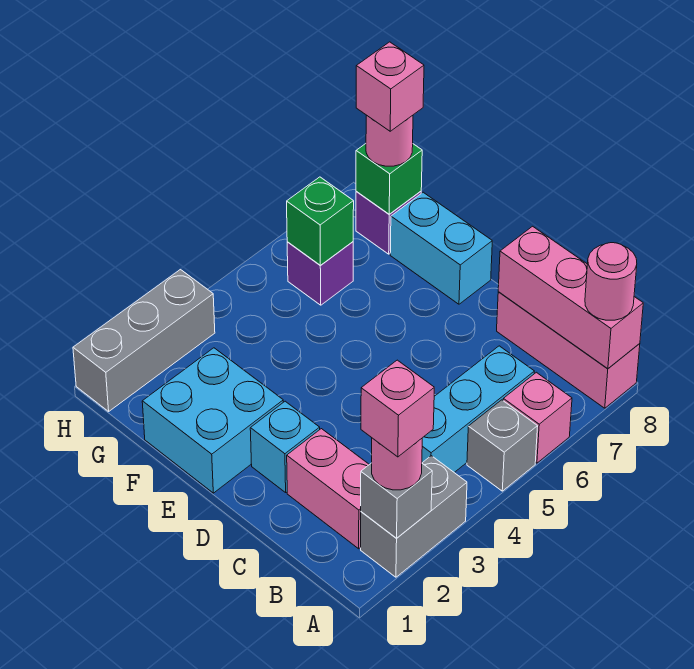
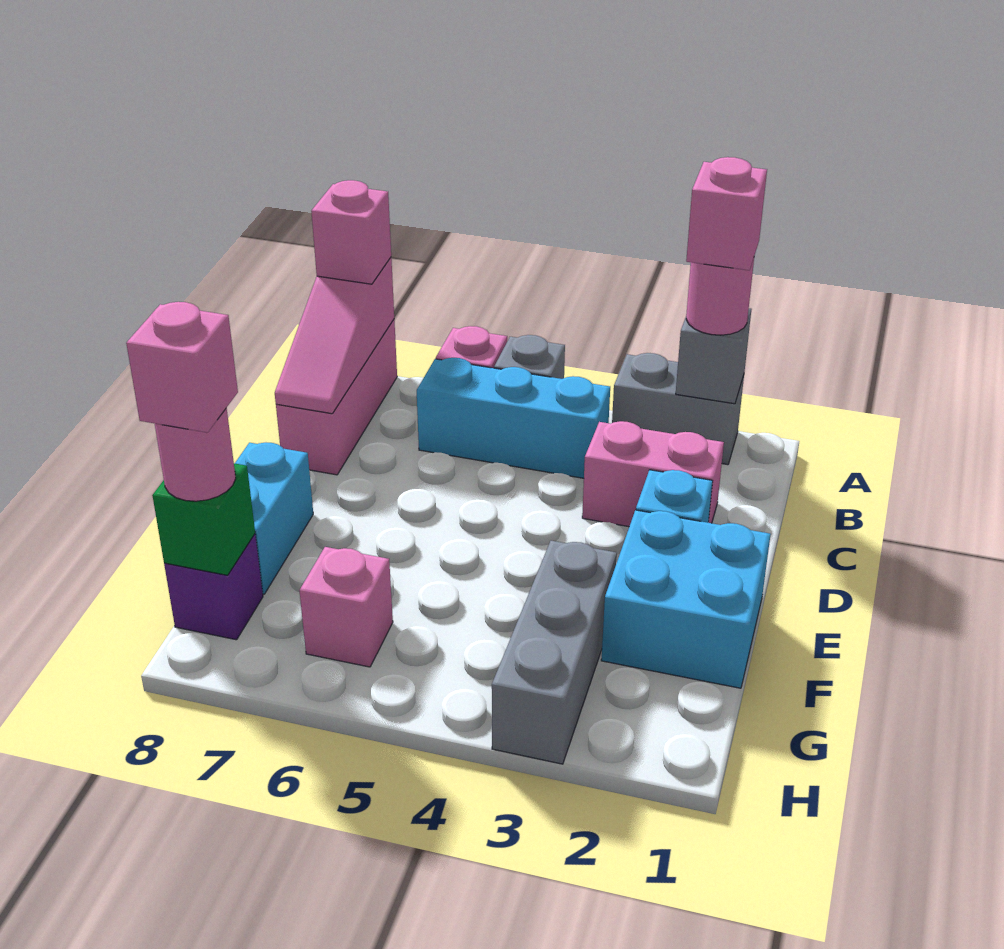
pink brick A8:C8 level 2 -> pink slope A8:C8 level 2 top A
pink round brick A8 level 3 -> pink brick A8 level 3
pink brick B2:C2 level 1 -> pink brick C2:C3 level 1
purple brick G6 level 1 -> pink brick G6 level 1
green brick G6 level 2 -> none
grey brick H1:H3 level 1 -> grey brick F3:H3 level 1

